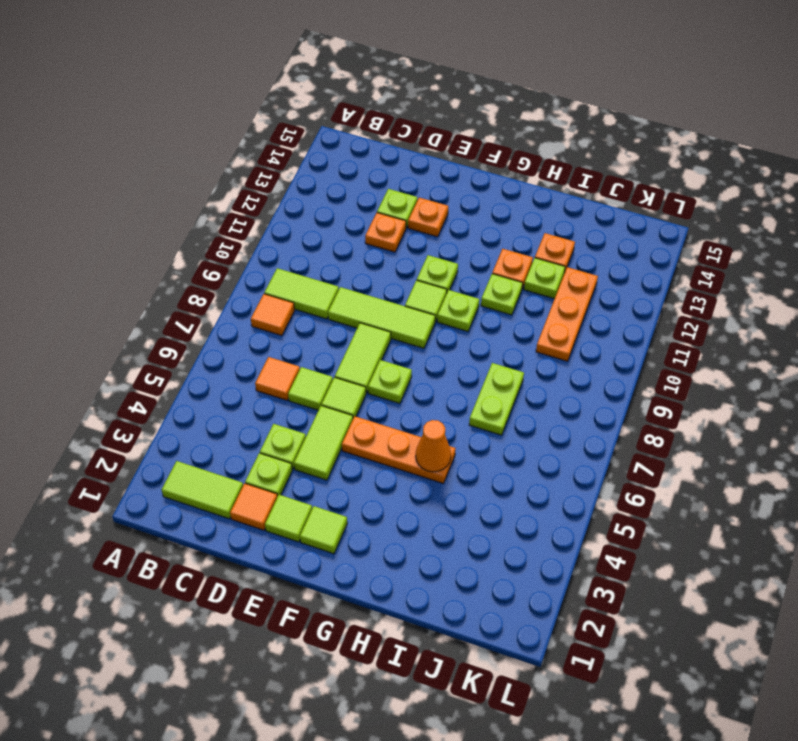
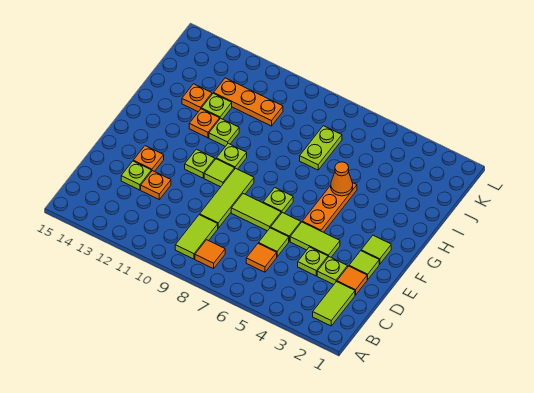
lime plate I7:I8 level 1 -> lime plate I7:J7 level 1

